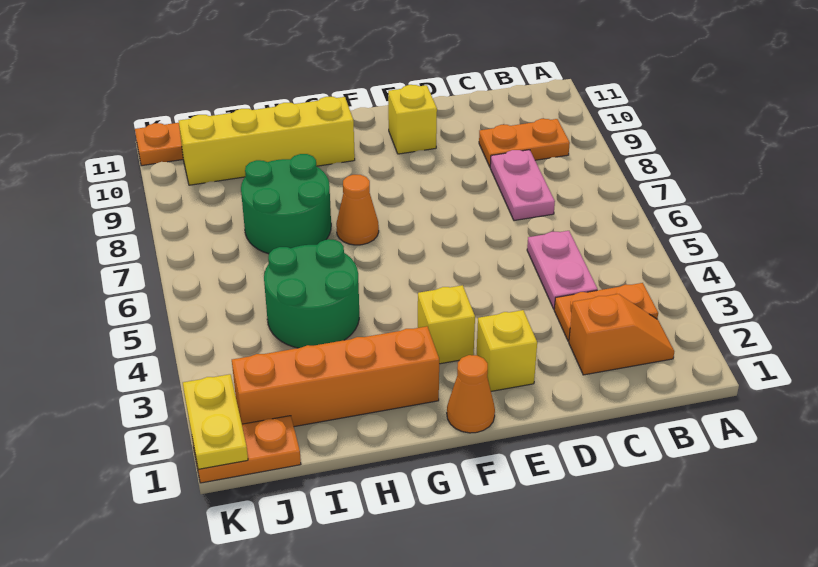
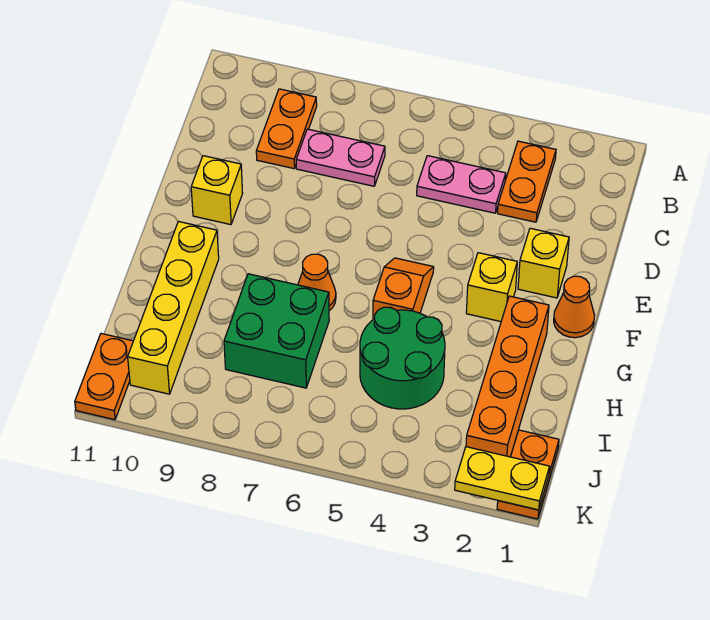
orange slope B2:C2 level 1 top C -> orange slope F5:G5 level 1 top G
green round brick H7:I8 level 1 -> green brick H7:I8 level 1

